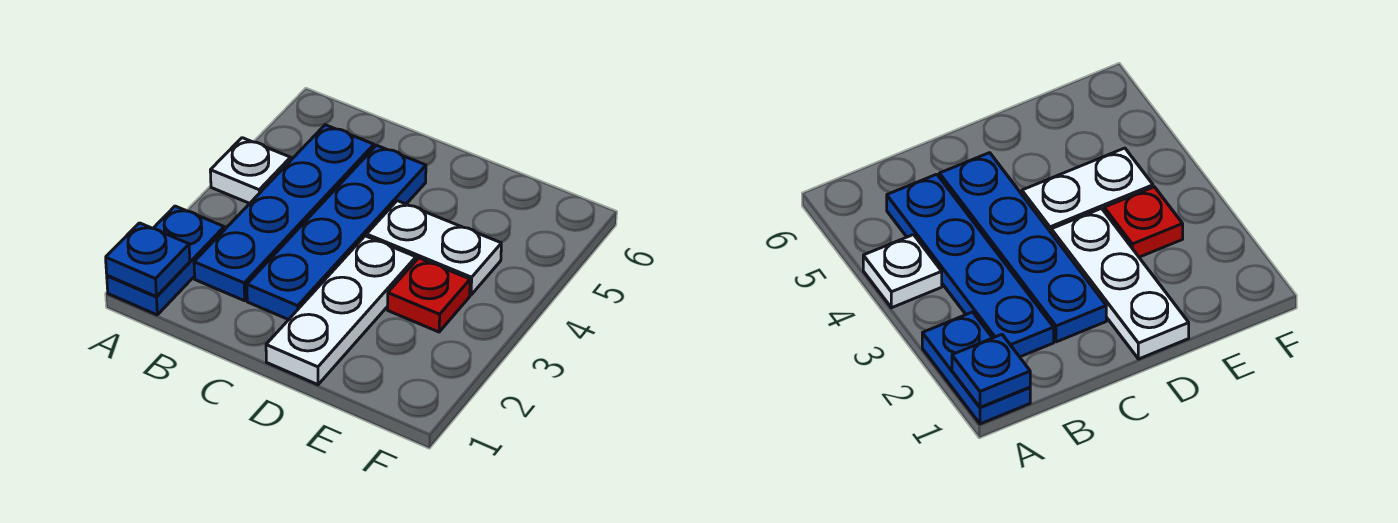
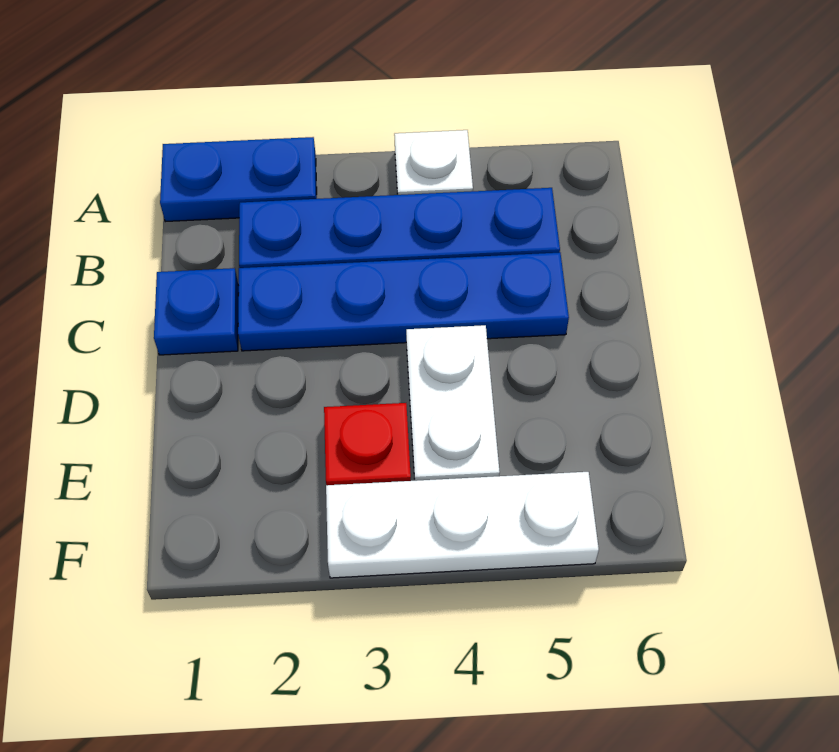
blue plate A1 level 2 -> blue plate C1 level 1
white plate D1:D3 level 1 -> white plate F3:F5 level 1

